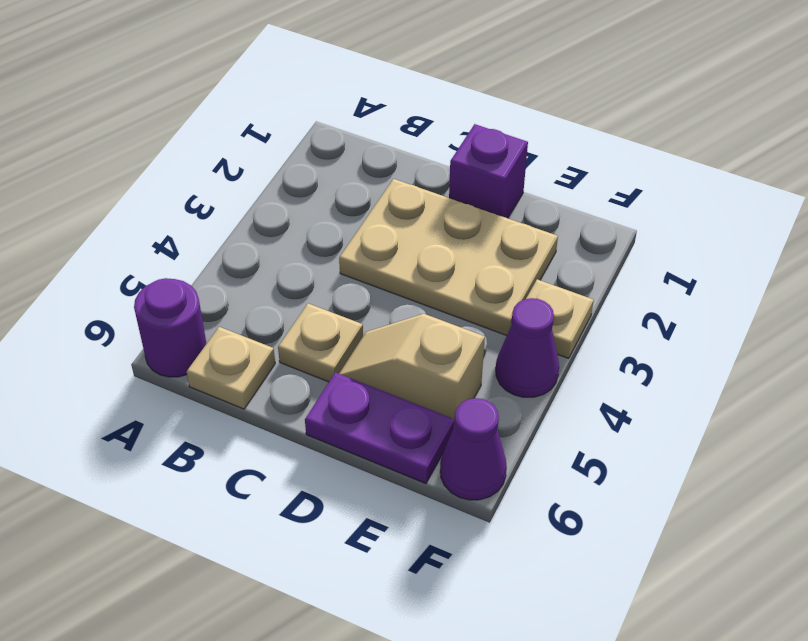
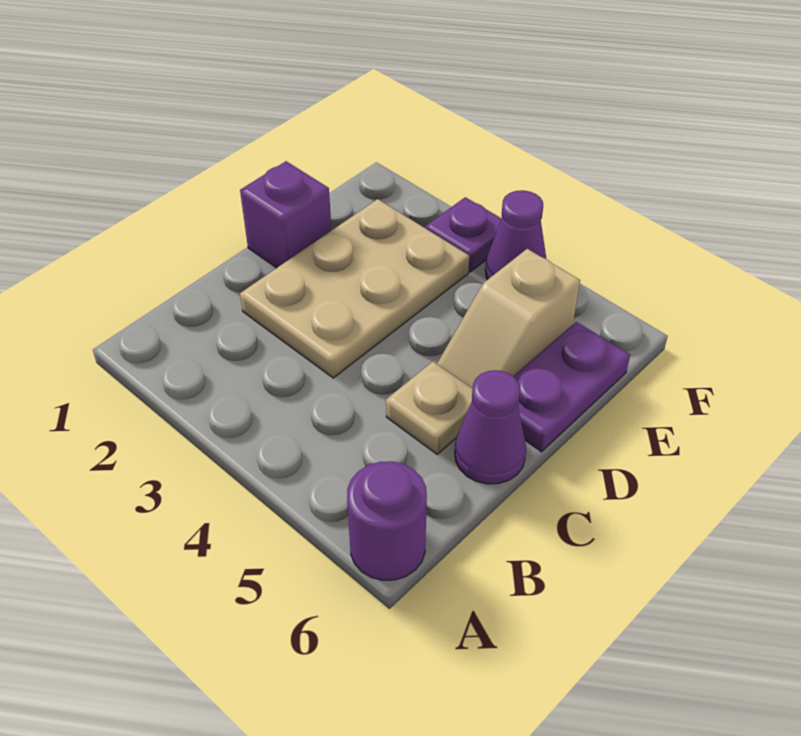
tan plate B6 level 1 -> none
tan plate F3 level 1 -> purple plate F3 level 1
purple cone F6 level 1 -> purple cone C6 level 1

